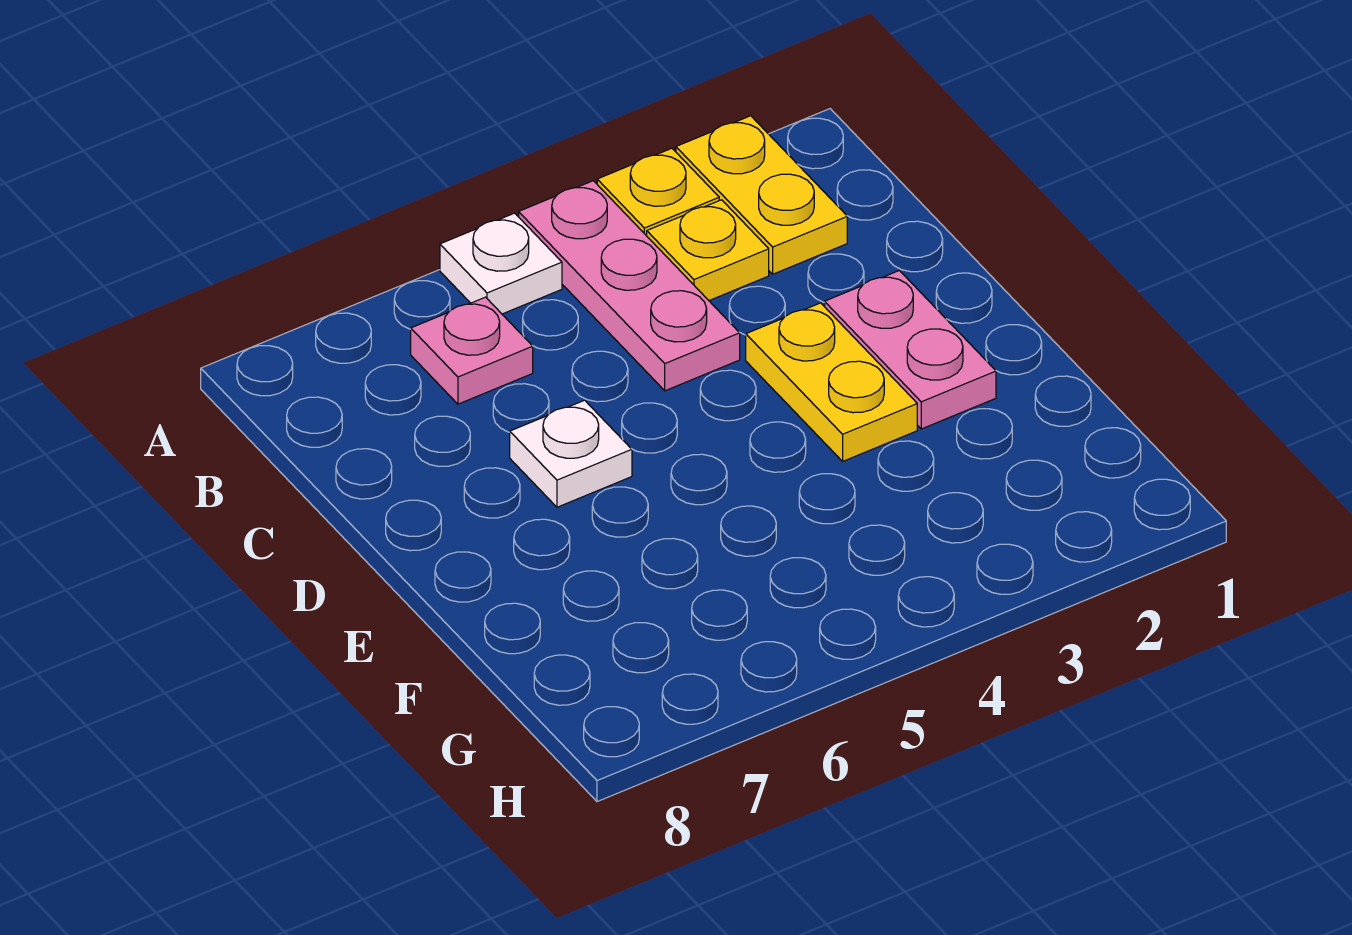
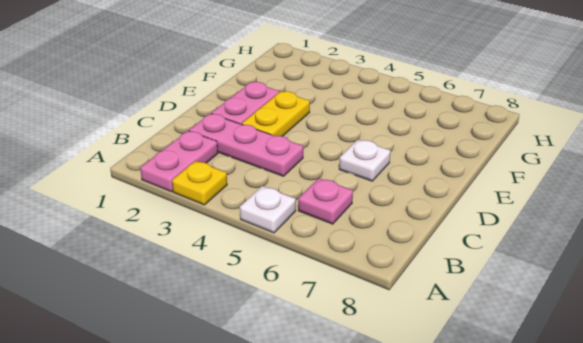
yellow plate A2:B2 level 1 -> pink plate A2:B2 level 1
pink plate A4:C4 level 1 -> pink plate C2:C4 level 1
yellow plate B3 level 1 -> none

